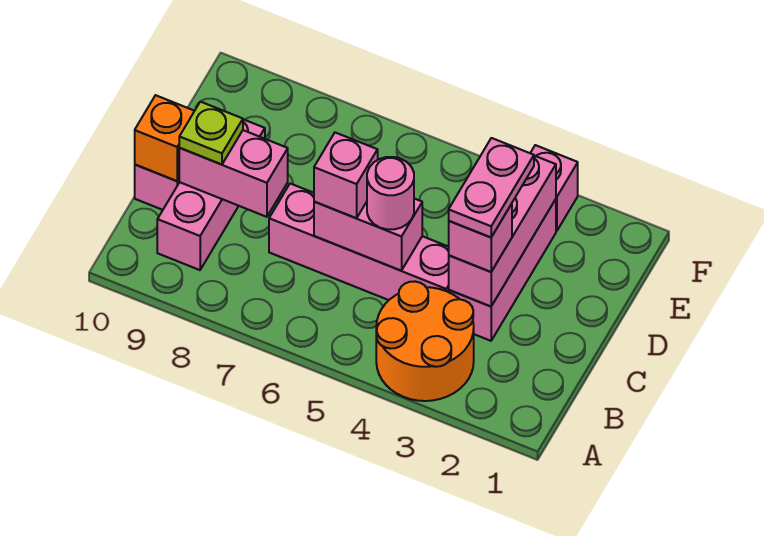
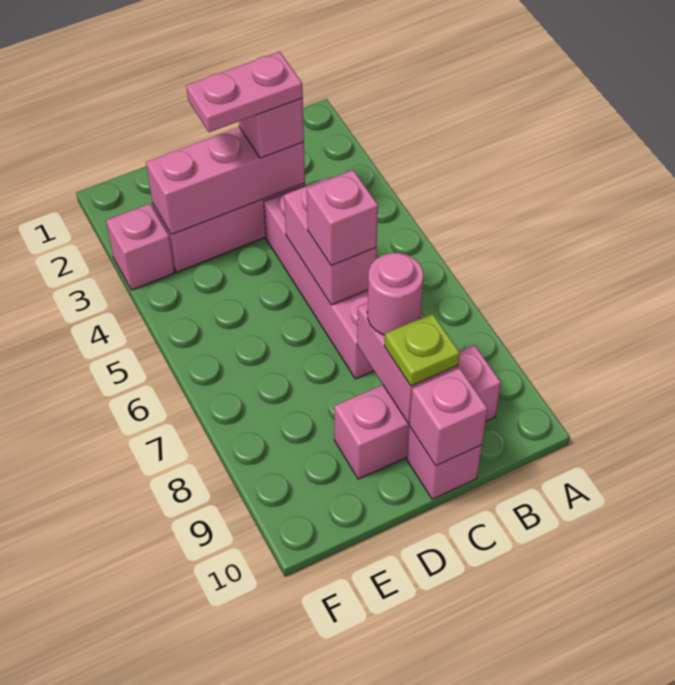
orange round brick A3:B4 level 1 -> none
pink round brick C5 level 3 -> pink round brick C8 level 3
orange brick C10 level 2 -> pink brick C10 level 2

